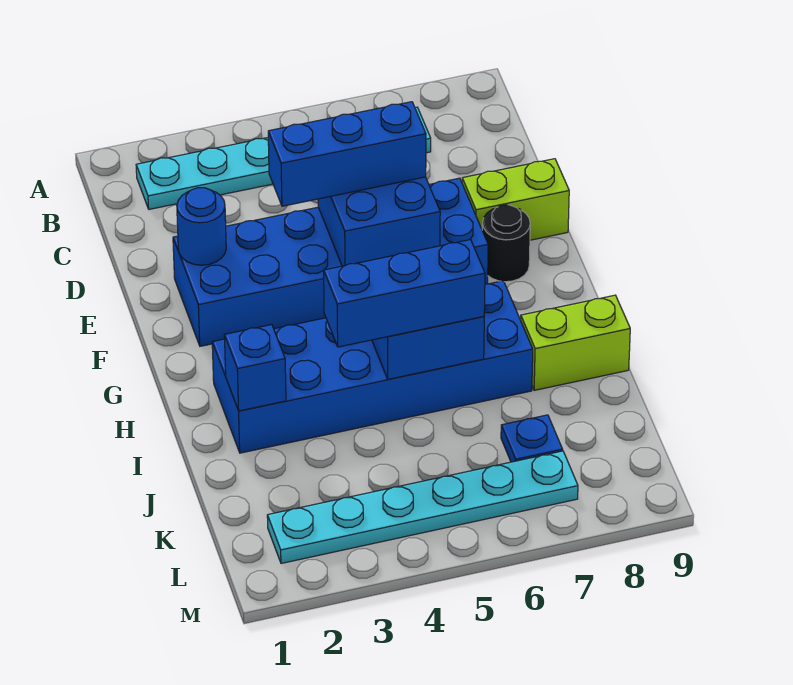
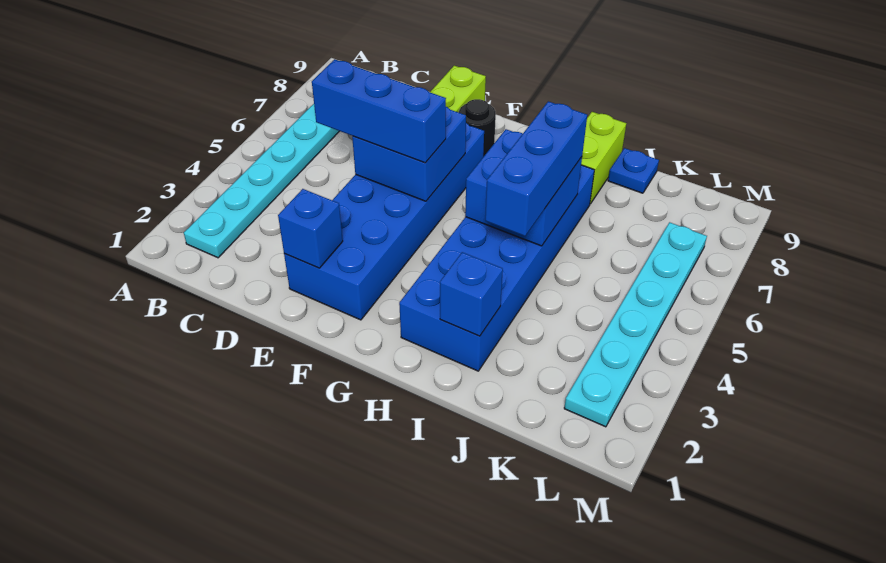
blue round brick E2 level 2 -> blue brick E2 level 2
blue brick E4:E6 level 3 -> blue brick D5:F5 level 3
blue plate K7 level 1 -> blue plate J9 level 1

